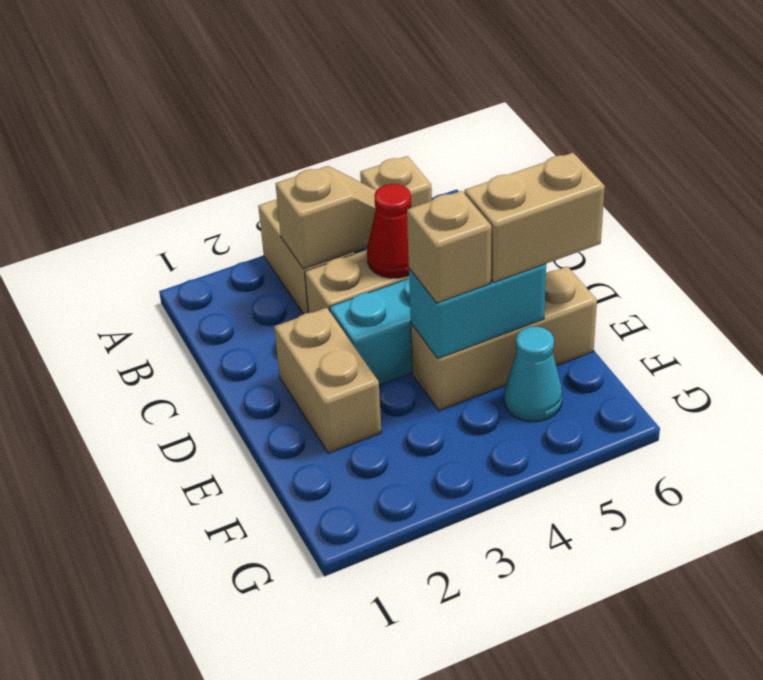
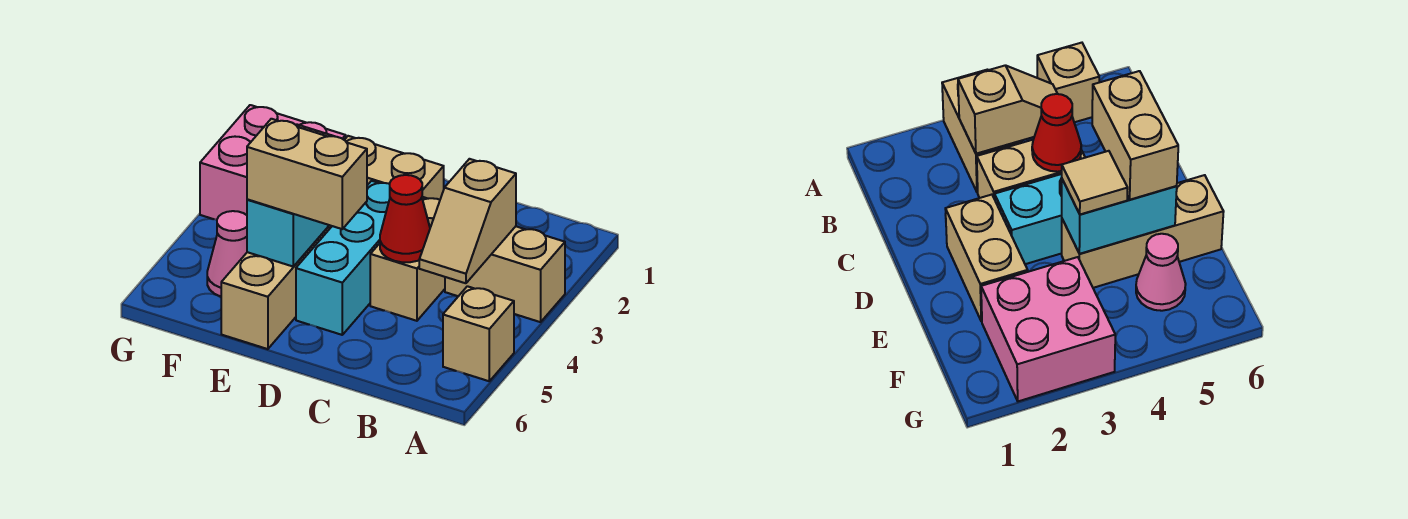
tan brick E4 level 3 -> tan tile E4 level 3
tan brick E5:E6 level 3 -> tan brick D5:E5 level 3
none -> pink brick F2:G3 level 1
cyan cone F5 level 1 -> pink cone F5 level 1

